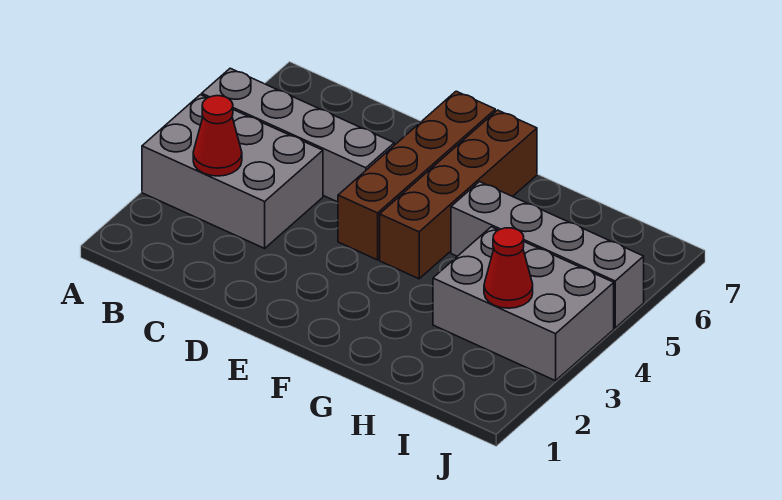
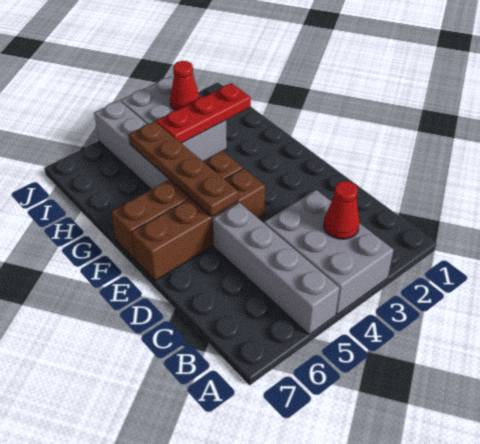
none -> brown plate E5:H5 level 2
none -> red plate H2:H4 level 2

